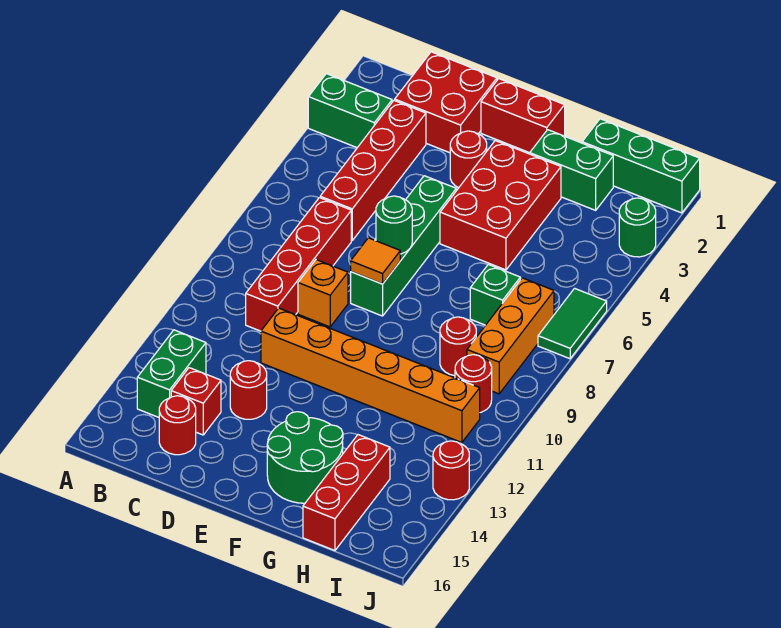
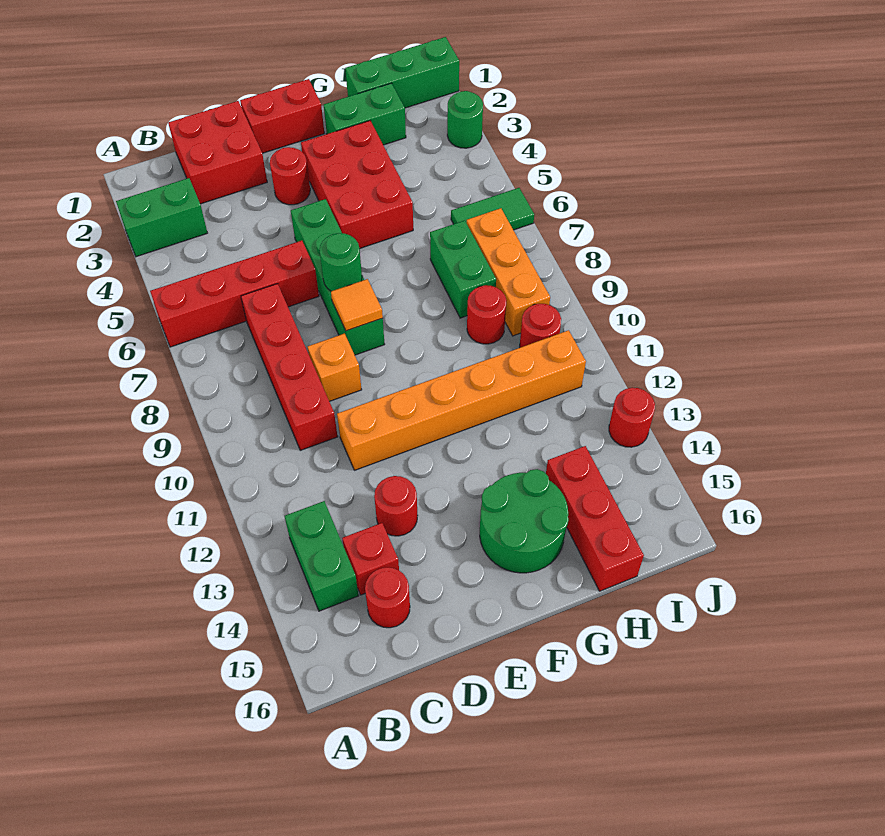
red brick C3:C6 level 1 -> red brick A6:D6 level 1
green brick H7 level 1 -> green brick H7:H8 level 1
green tile J6:J7 level 1 -> green tile I6:J6 level 1

